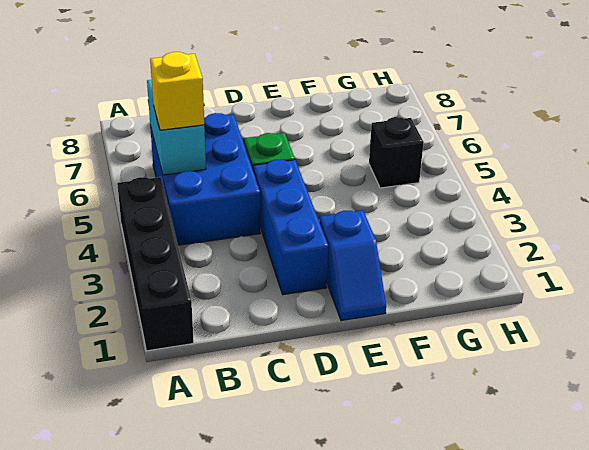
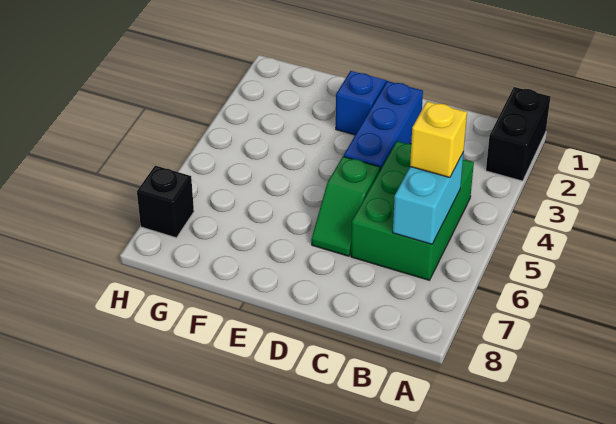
black brick A1:A4 level 1 -> black brick A1:A2 level 1
blue brick B4:C6 level 1 -> green brick B4:C6 level 1
black brick G5 level 1 -> black brick H7 level 1

